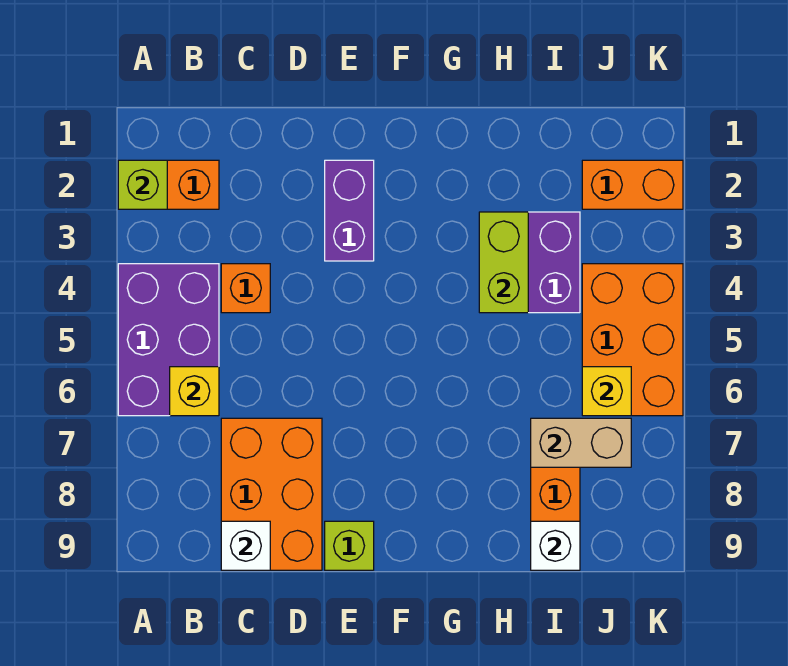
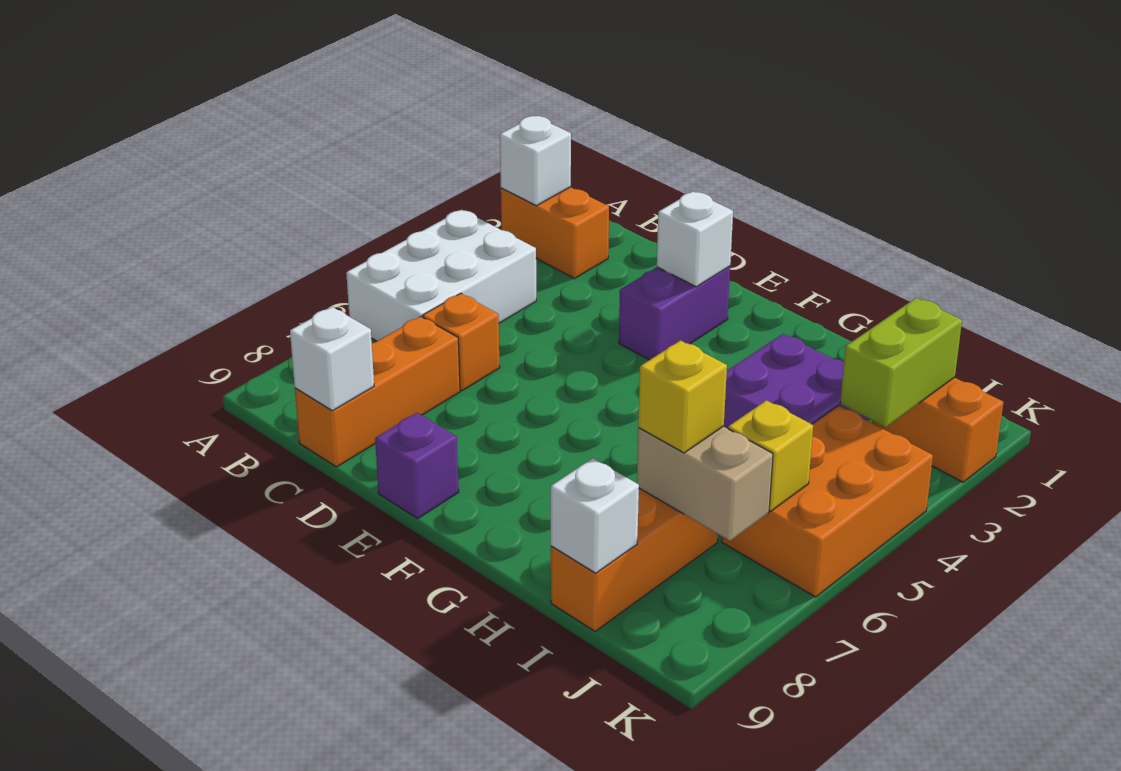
lime brick A2 level 2 -> white brick A2 level 2
purple brick A4:B6 level 1 -> white brick A4:B6 level 1
yellow brick B6 level 2 -> yellow brick I7 level 3
orange brick C4 level 1 -> orange brick C6 level 1
orange brick C7:D9 level 1 -> orange brick C7:C9 level 1
none -> white brick E2 level 2
lime brick E9 level 1 -> purple brick E9 level 1
lime brick H3:H4 level 2 -> lime brick J2:J3 level 2

